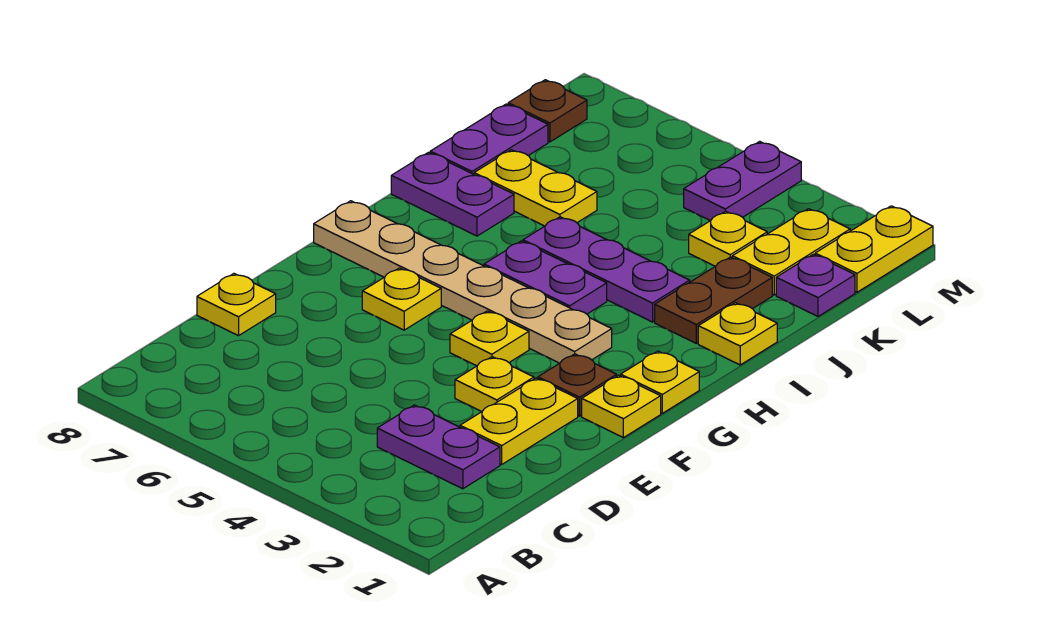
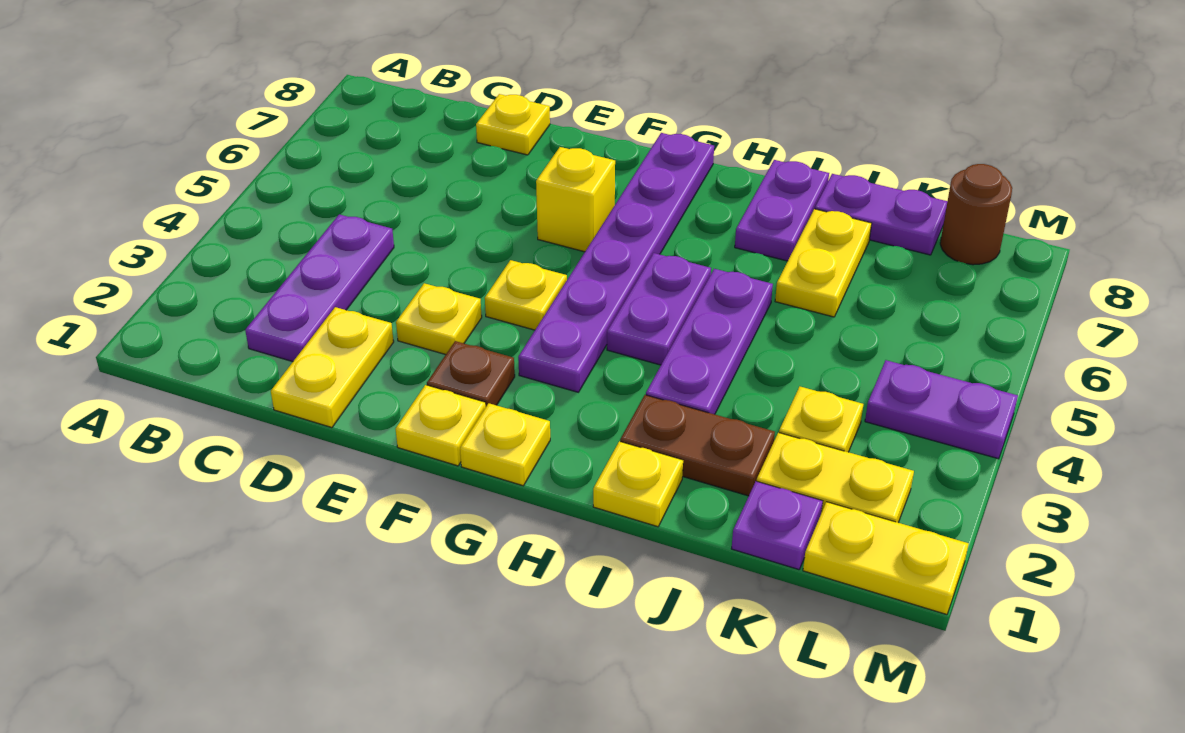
purple plate C2:C3 level 1 -> purple plate C2:C4 level 1
yellow plate D2:E2 level 1 -> yellow plate D1:D2 level 1
yellow plate F6 level 1 -> yellow brick F6 level 1
tan plate G3:G8 level 1 -> purple plate G3:G8 level 1
brown plate L8 level 1 -> brown round brick L8 level 1

